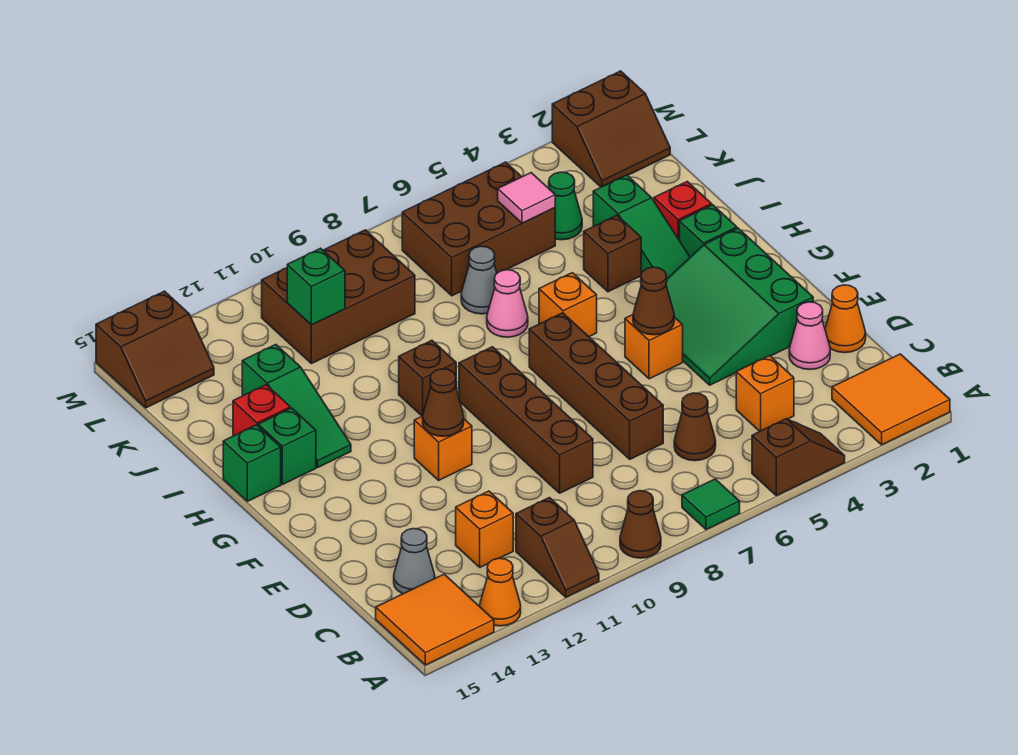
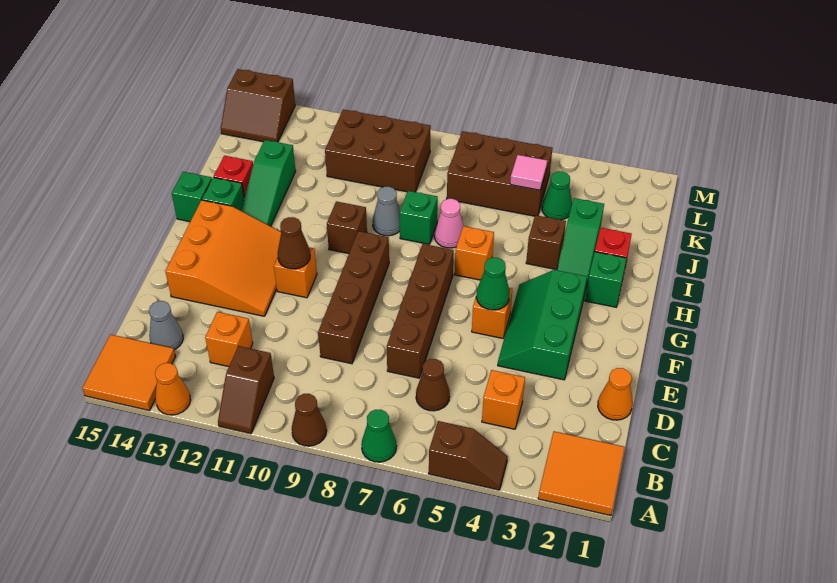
green tile A7 level 1 -> green cone A7 level 1
pink cone D2 level 1 -> none
green slope E2:G4 level 1 top 2 -> green slope E3:G4 level 1 top 3
none -> orange slope E12:G14 level 1 top 14
brown cone F5 level 2 -> green cone F5 level 2
grey cone J7 level 1 -> grey cone I9 level 1
green brick K11 level 2 -> green brick I8 level 1
brown slope L1:M2 level 1 top M -> none

